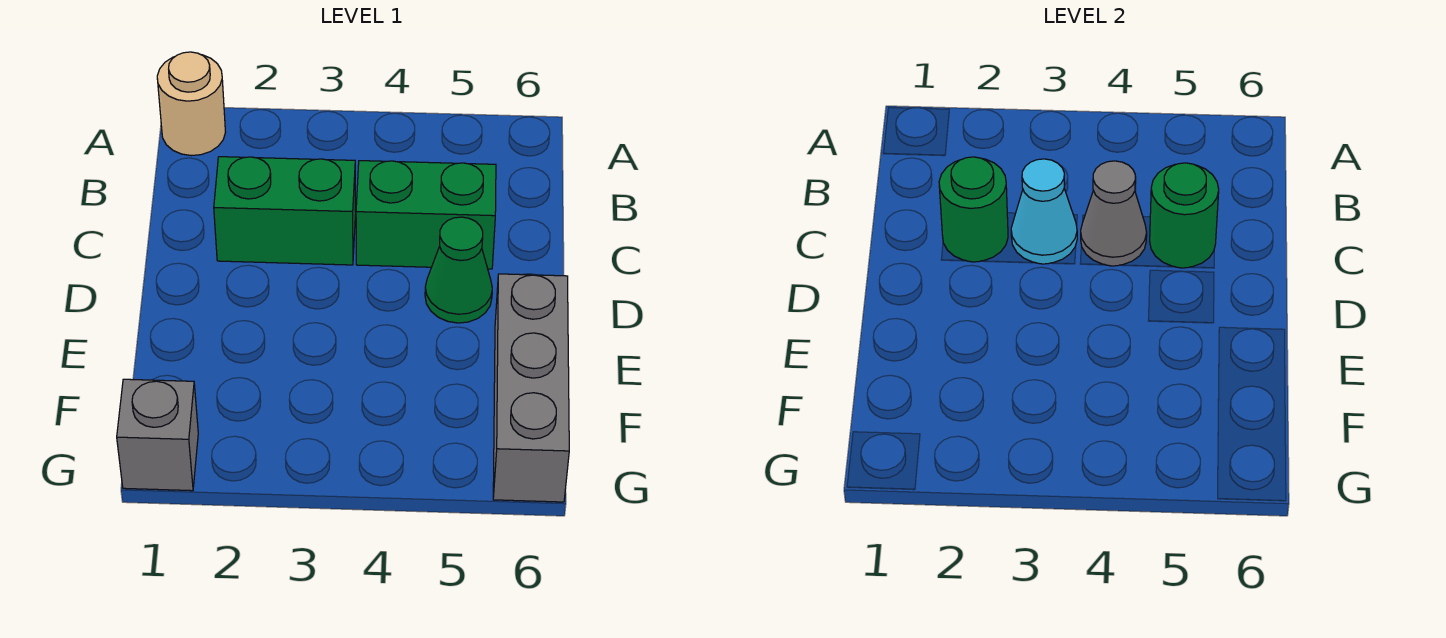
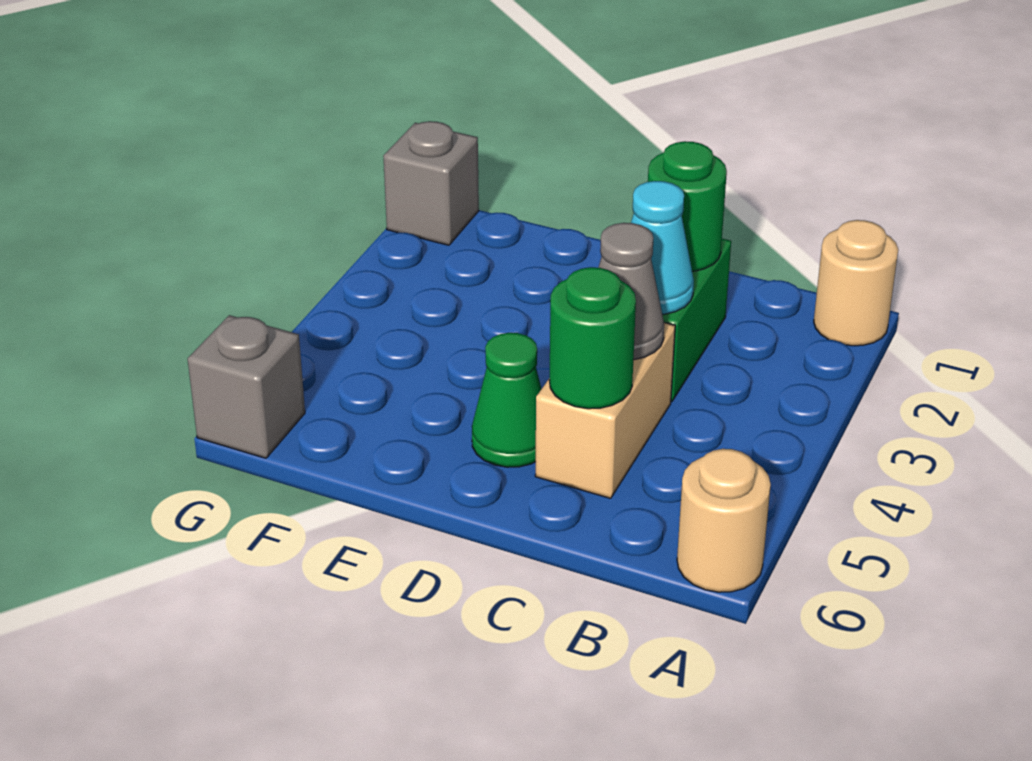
none -> tan round brick A6 level 1
green brick C4:C5 level 1 -> tan brick C4:C5 level 1
grey brick E6:G6 level 1 -> grey brick G6 level 1

